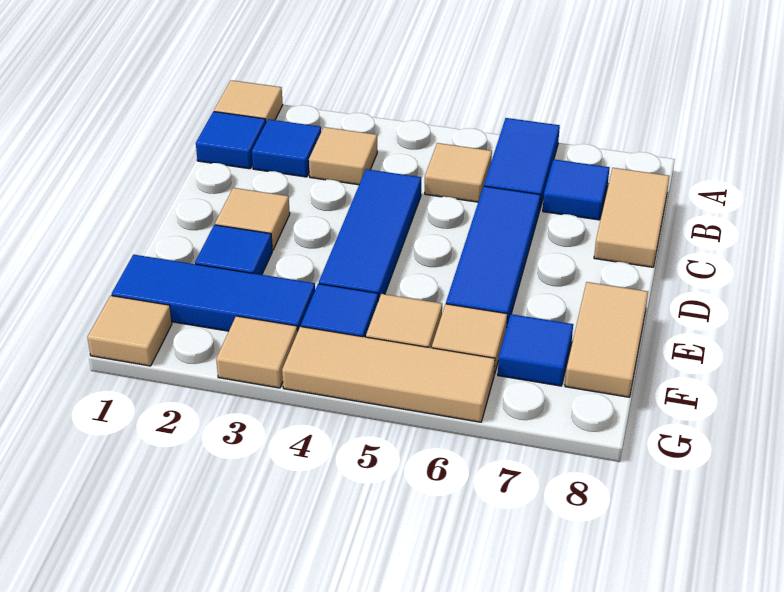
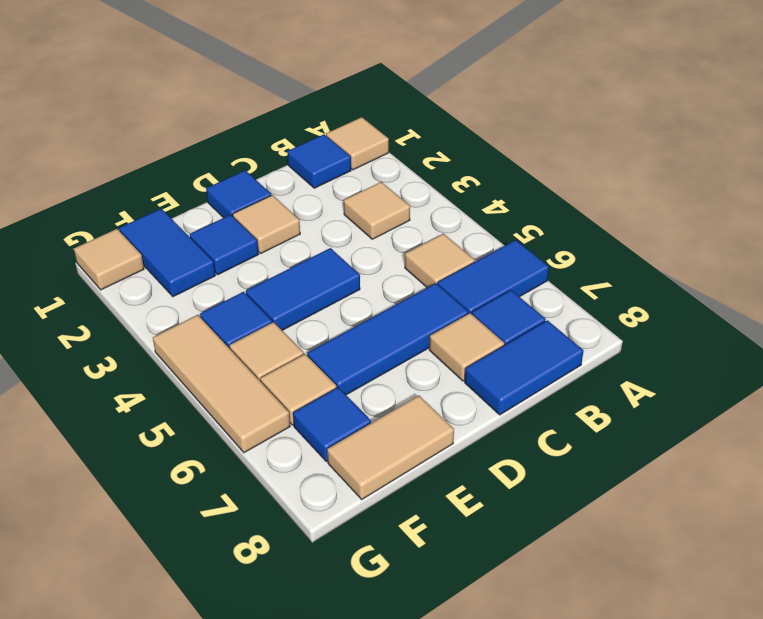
blue tile B2 level 1 -> blue tile D1 level 1
tan tile B8:C8 level 1 -> blue tile B8:C8 level 1
blue tile C4:E4 level 1 -> blue tile D4:E4 level 1
blue tile F1:F3 level 1 -> blue tile F1:F2 level 1
tan tile G3 level 1 -> tan tile C7 level 1

